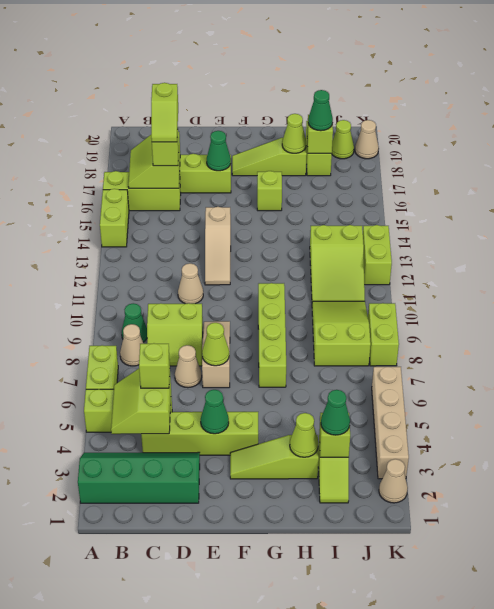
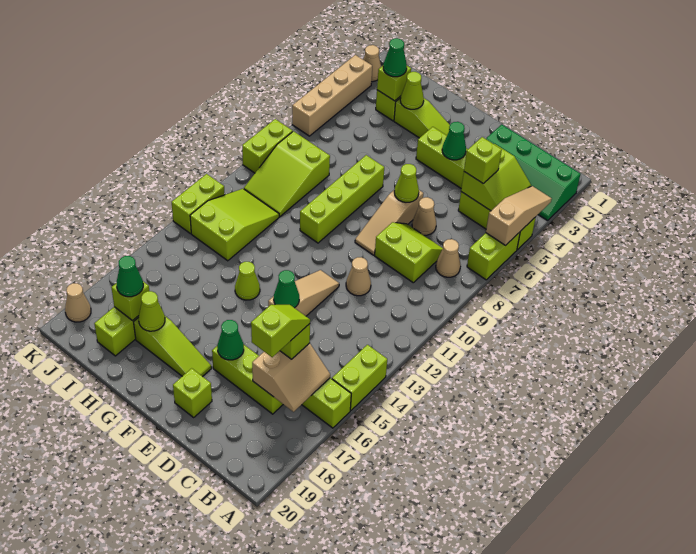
none -> tan slope A4:A6 level 2 top 6
green cone B9 level 1 -> green cone E14 level 2
lime slope B16:C17 level 2 top C -> tan slope B16:C17 level 2 top C
lime brick G16 level 1 -> lime brick E19 level 1
lime cone J19 level 1 -> lime cone G14 level 1

